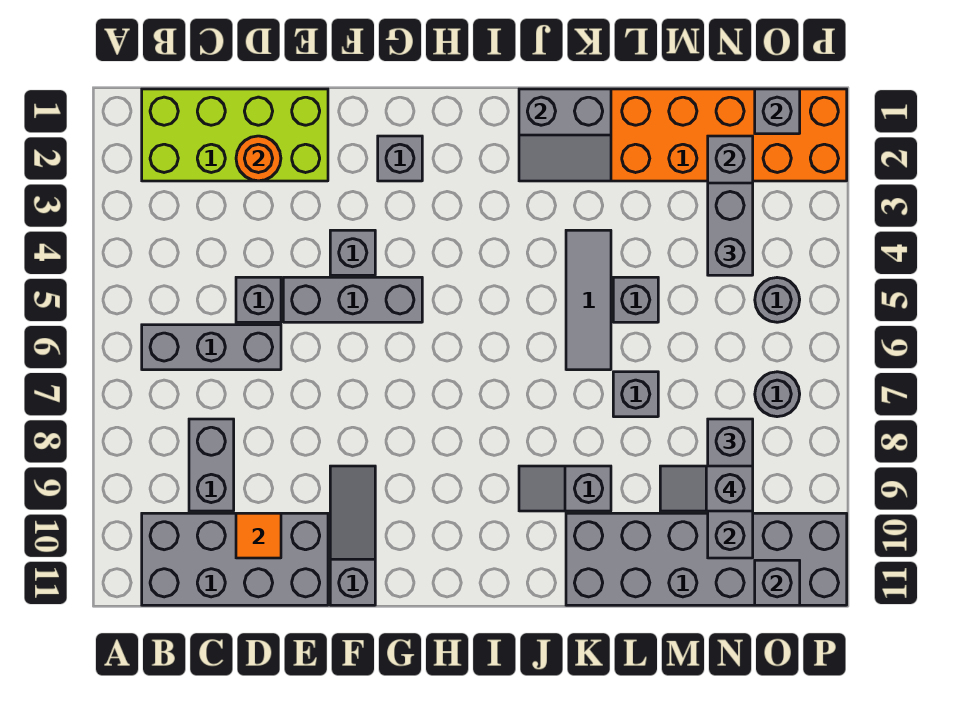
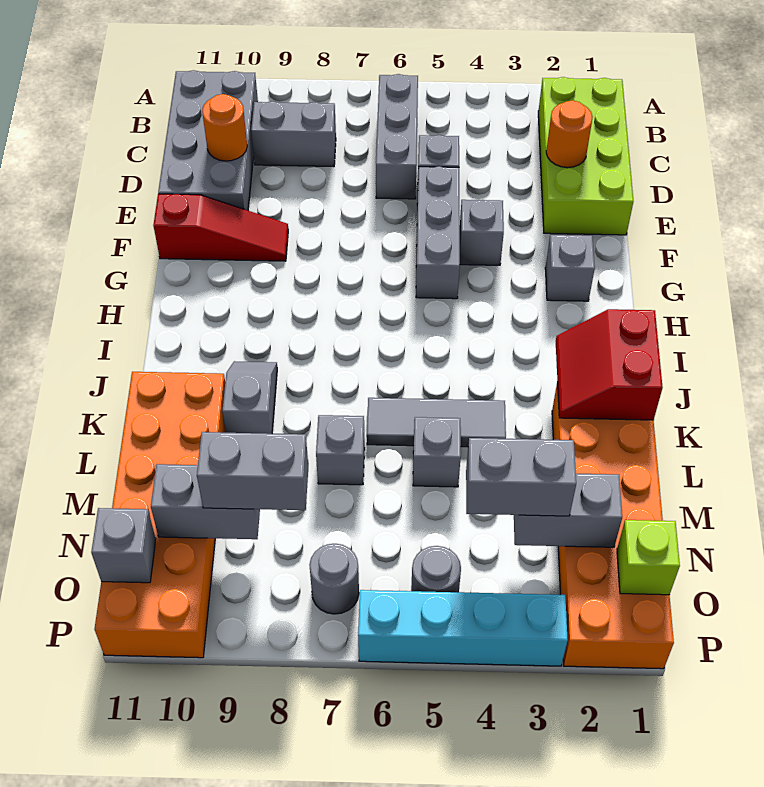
orange tile D10 level 2 -> orange round brick D10 level 2
grey slope F9:F11 level 1 top 11 -> red slope F9:F11 level 1 top 11
grey slope J1:K2 level 2 top 1 -> red slope J1:K2 level 2 top 1
grey brick K10:P11 level 1 -> orange brick K10:P11 level 1
grey slope M9:N9 level 4 top N -> none
grey brick O1 level 2 -> lime brick O1 level 2
none -> cyan brick P3:P6 level 1

